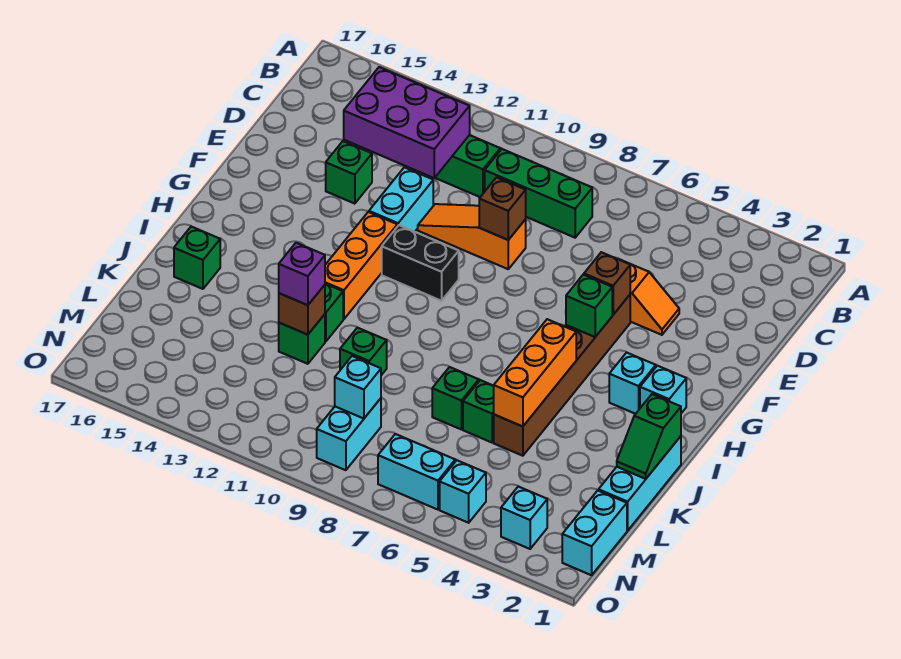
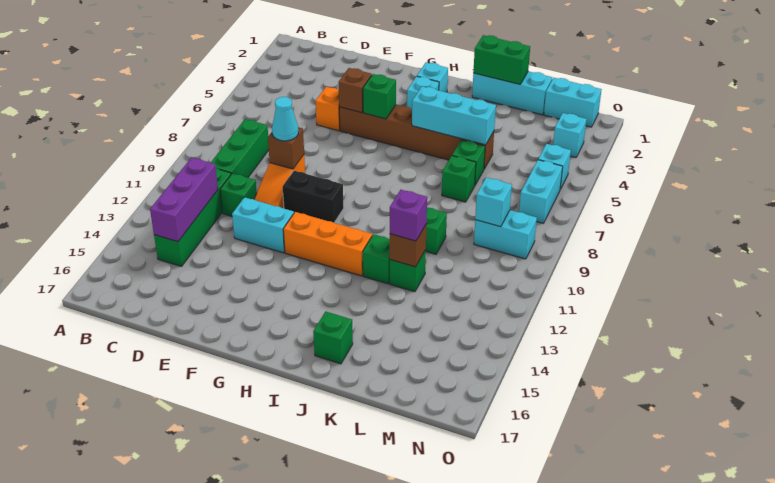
purple brick C12:D14 level 2 -> purple brick C12:C14 level 2
none -> cyan cone E9 level 3
green brick E14 level 1 -> green brick D11 level 1
black brick G10:G11 level 1 -> black brick F10:G10 level 1
orange brick I5:K5 level 2 -> cyan brick I5:K5 level 2
green slope J1:K1 level 2 top J -> green brick J1:K1 level 2

